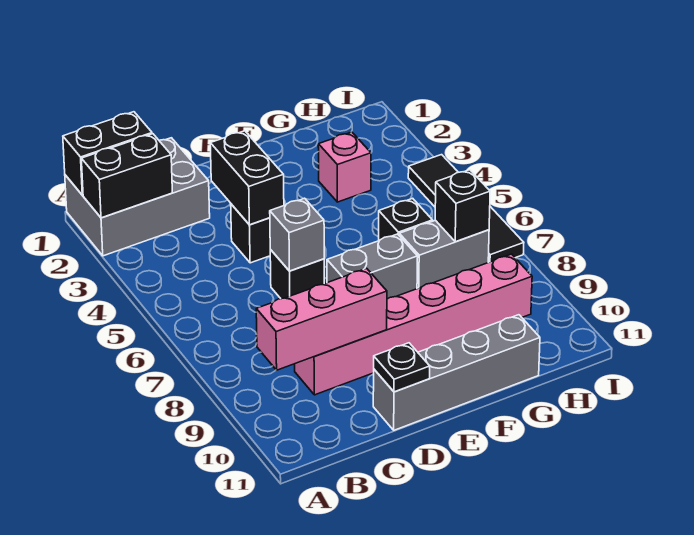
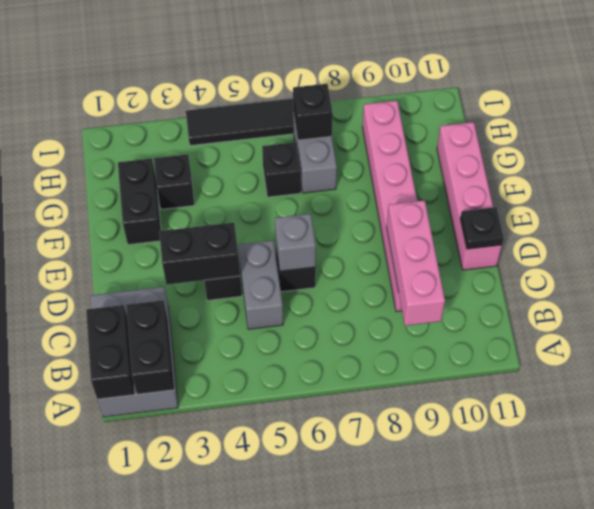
grey brick D11:G11 level 1 -> pink brick D11:G11 level 1
grey brick E7:F7 level 1 -> grey brick C5:D5 level 1
none -> black brick F2:G2 level 1
pink brick G3 level 1 -> black brick G3 level 1

